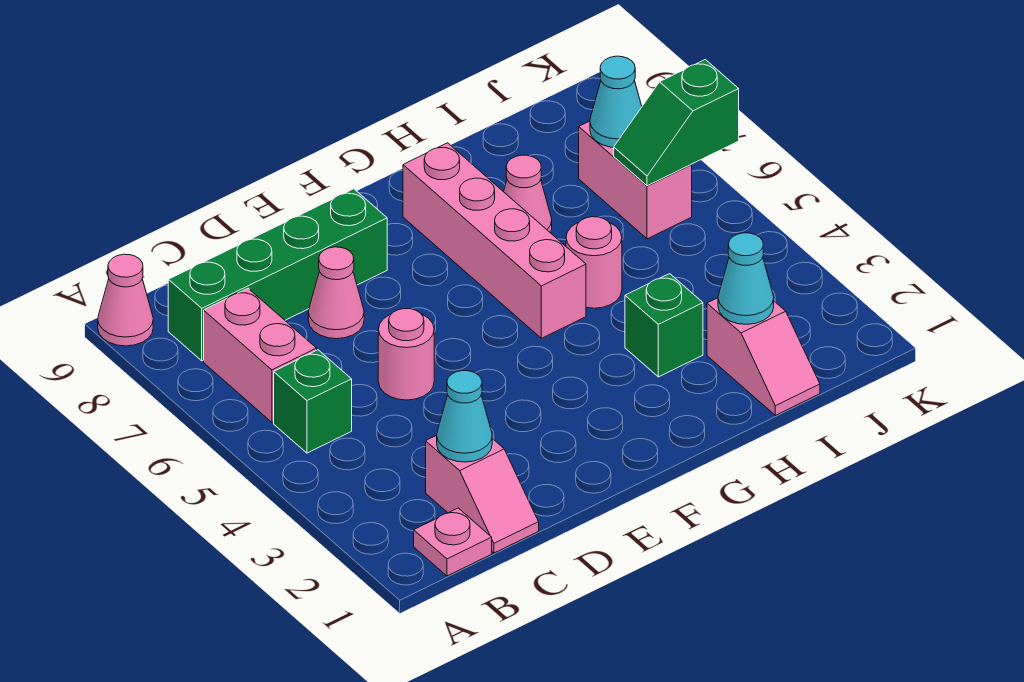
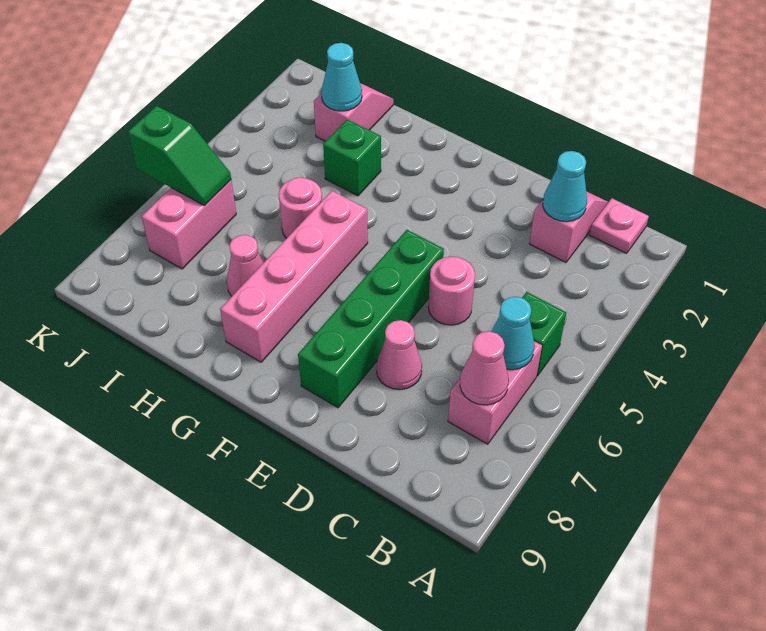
pink cone A9 level 1 -> pink cone B7 level 2
green brick B8:E8 level 1 -> green brick E5:E8 level 1
cyan cone J7 level 2 -> cyan cone B6 level 2

